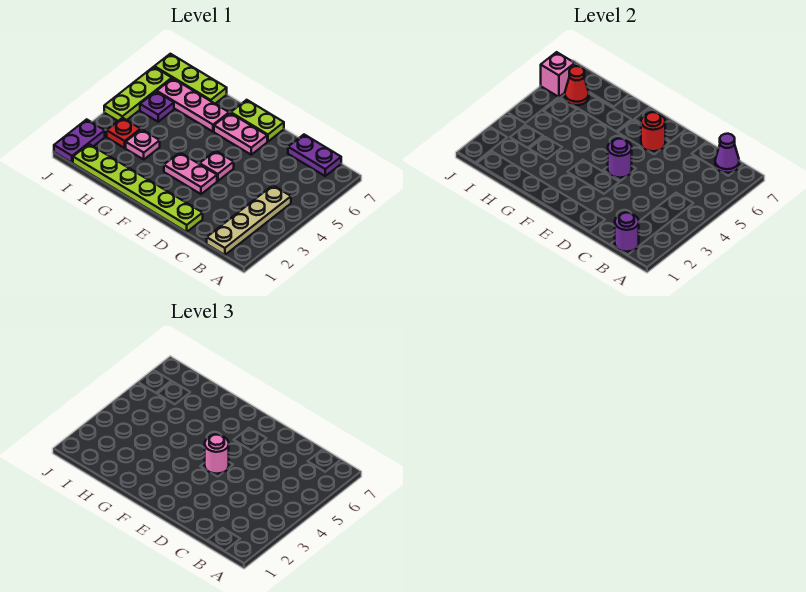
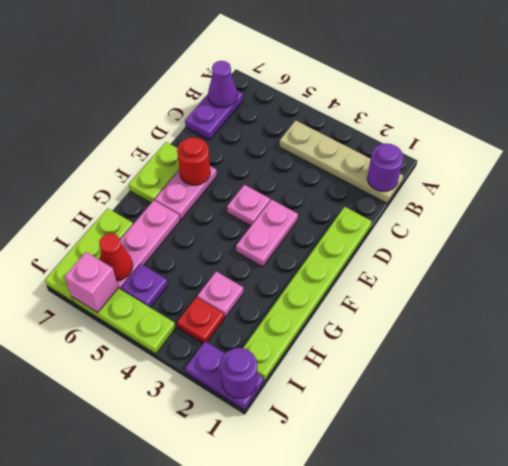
purple round brick E4 level 2 -> purple round brick J1 level 2
pink round brick E4 level 3 -> none

